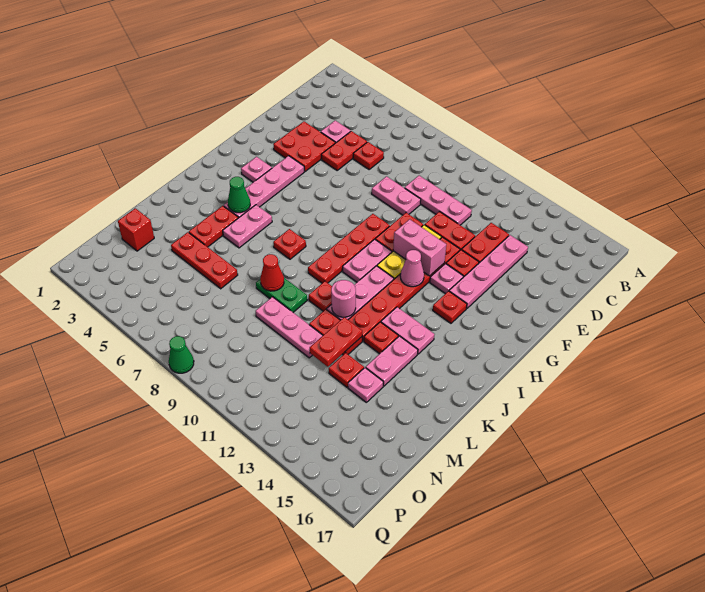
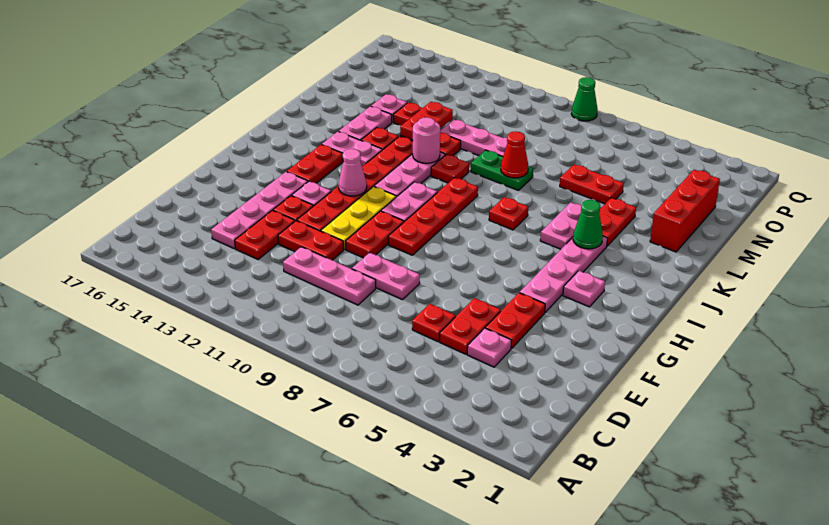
red plate E3:F4 level 1 -> red plate E4:F4 level 1
pink brick G11:G12 level 2 -> none
red plate H14 level 1 -> red plate H14:I14 level 1
red plate M4:M6 level 1 -> red plate M5:M6 level 1
red brick N2 level 1 -> red brick L2:N2 level 1

